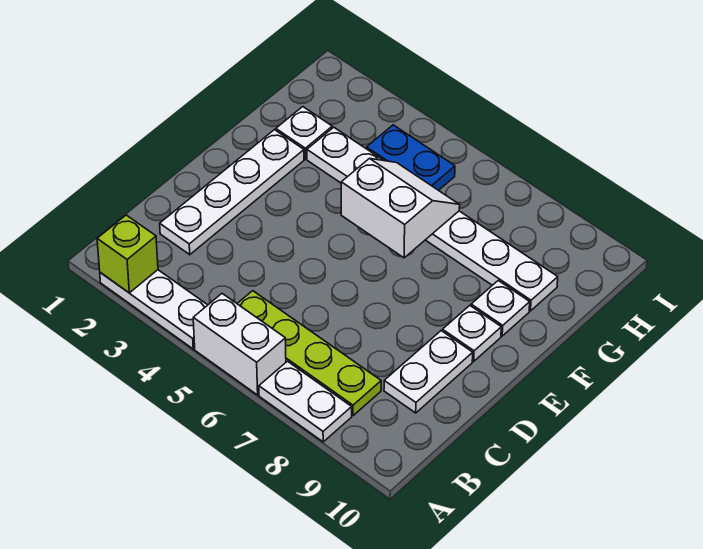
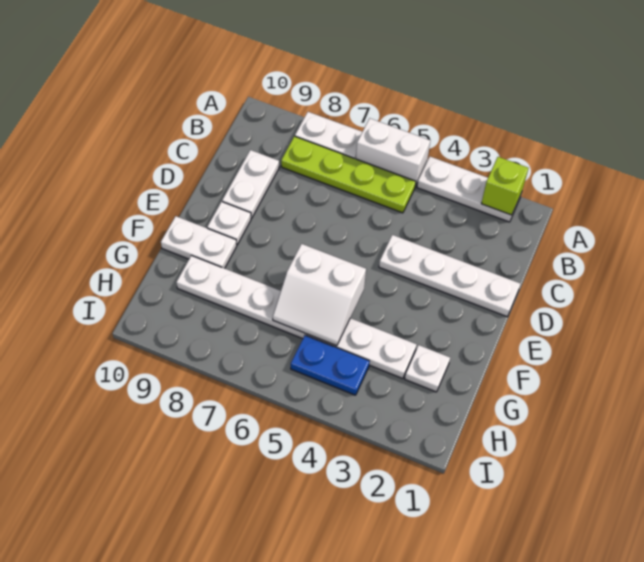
white plate C2:F2 level 1 -> white plate D1:D4 level 1
white plate F9 level 1 -> white plate F9:F10 level 1

